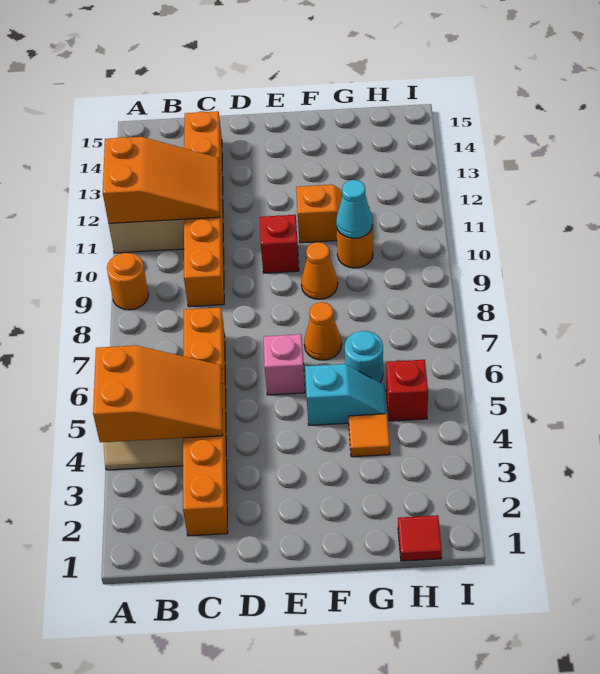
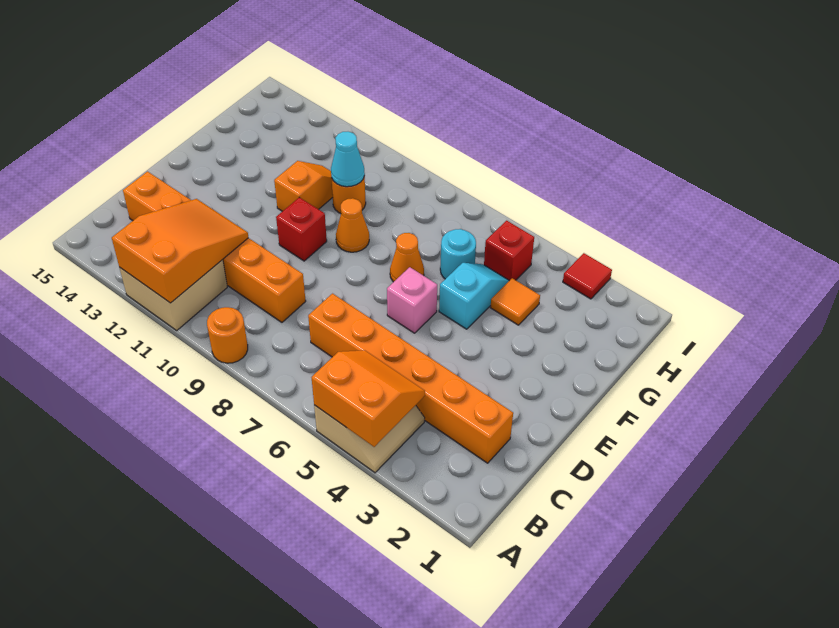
orange slope A4:C5 level 2 top A -> orange slope A4:B5 level 2 top A
red tile H1 level 1 -> red tile I3 level 1

